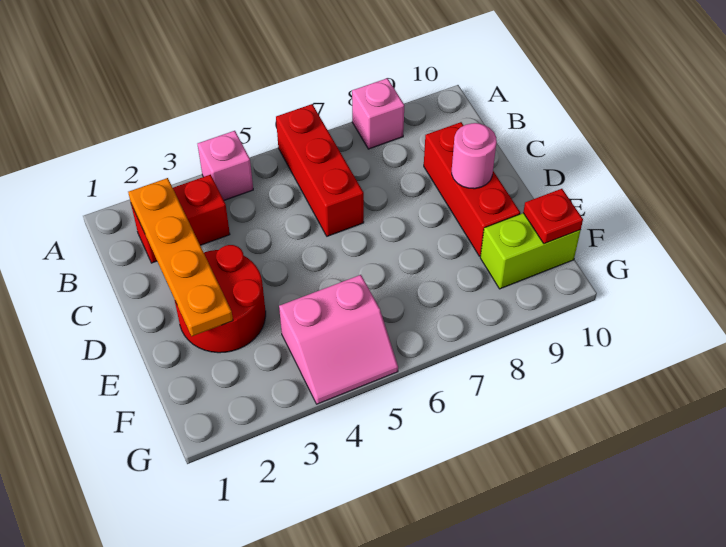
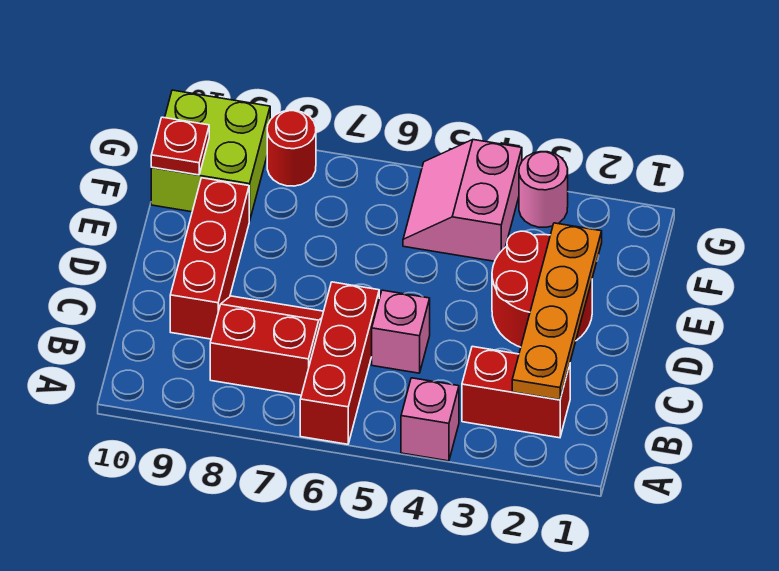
pink brick A8 level 1 -> pink brick C5 level 1
none -> red slope B7:C8 level 1 top B
pink round brick D9 level 2 -> pink round brick G3 level 1
pink slope F4:G5 level 1 top F -> pink slope F4:G5 level 1 top 4
lime brick F9:F10 level 1 -> lime brick F9:G10 level 1
none -> red round brick G8 level 1

